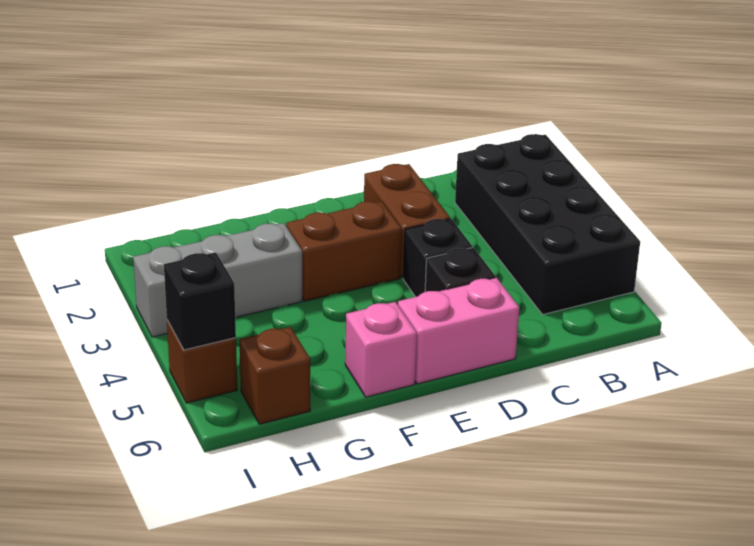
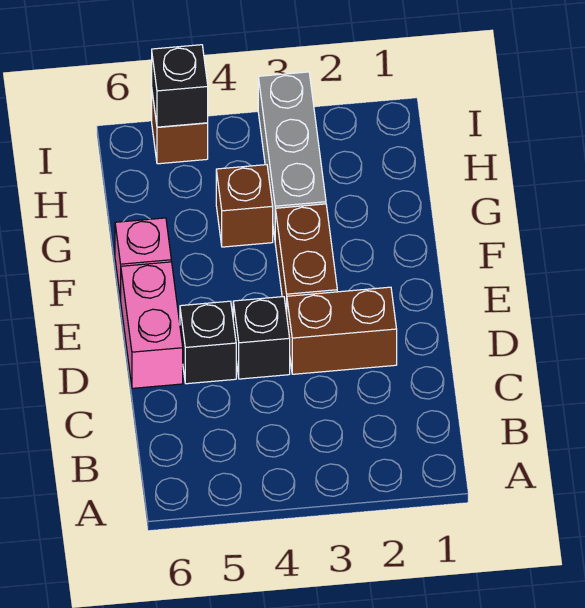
black brick A2:B5 level 1 -> none
brown brick H6 level 1 -> brown brick G4 level 1

